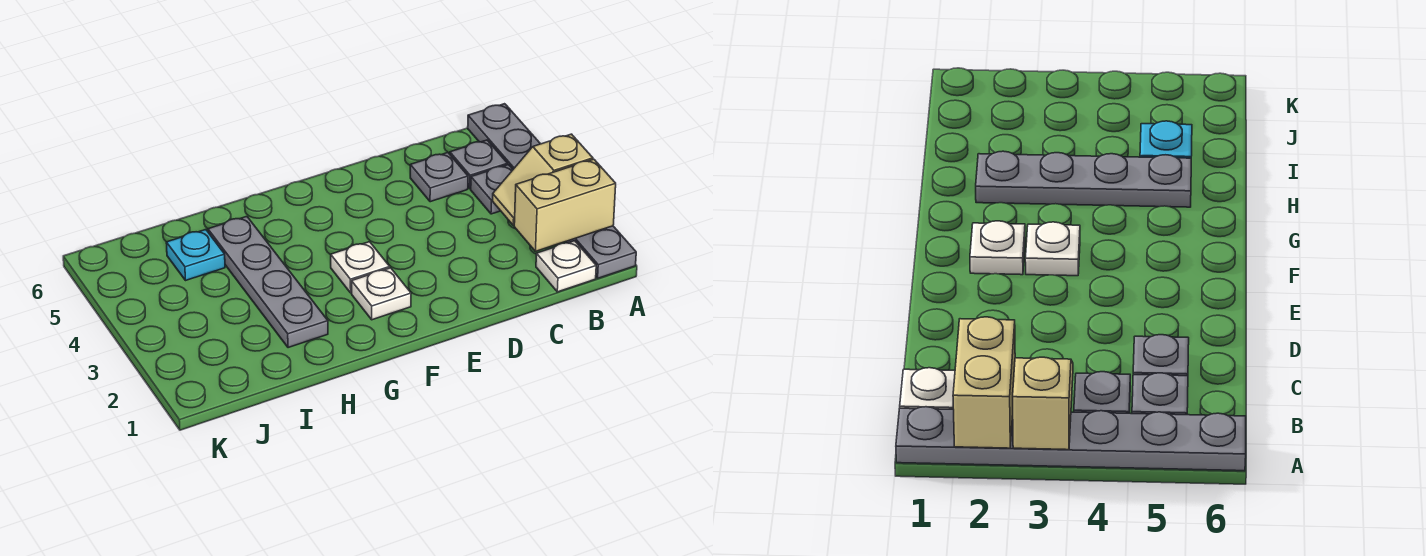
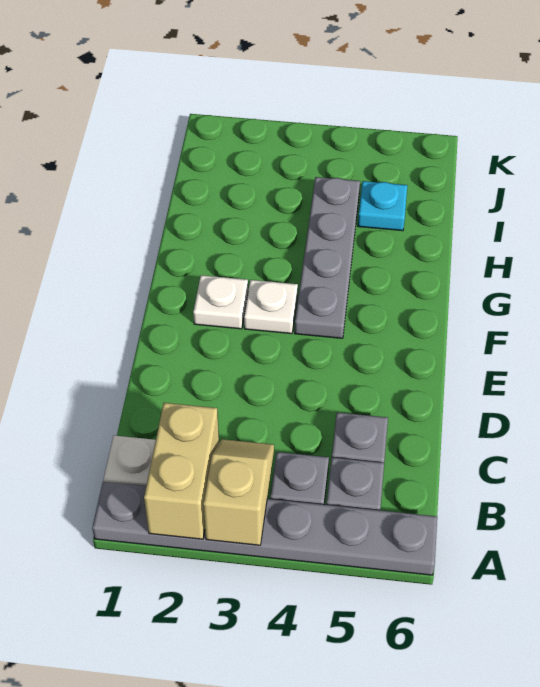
grey plate H2:H5 level 1 -> grey plate F4:I4 level 1

